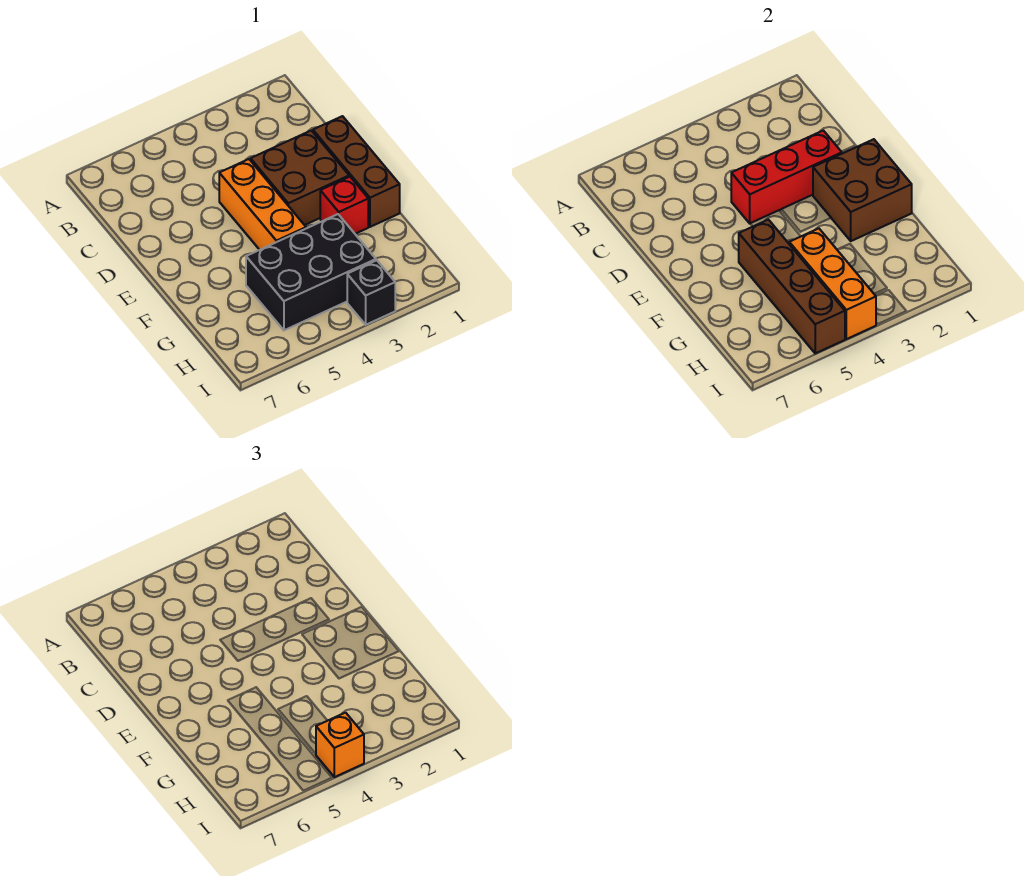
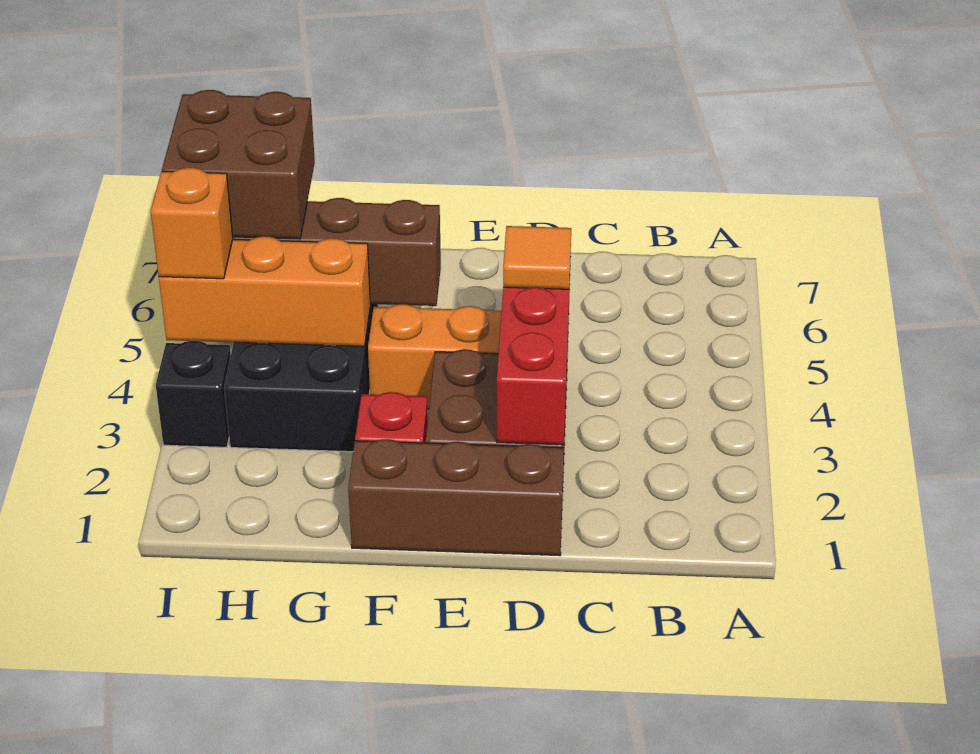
none -> orange tile D4 level 3
brown brick E1:F2 level 2 -> brown brick H5:I6 level 3

